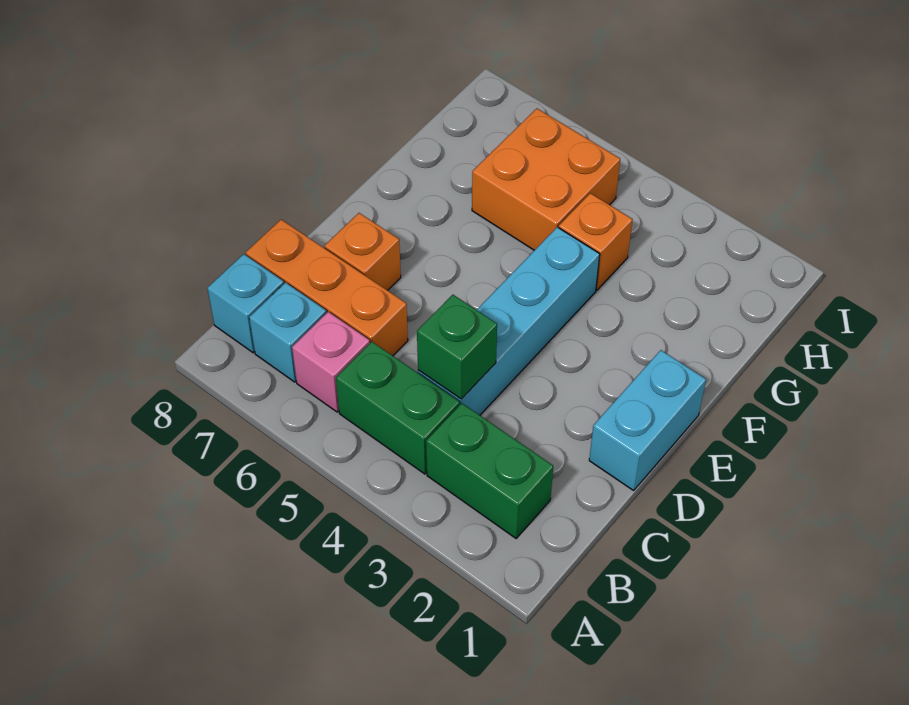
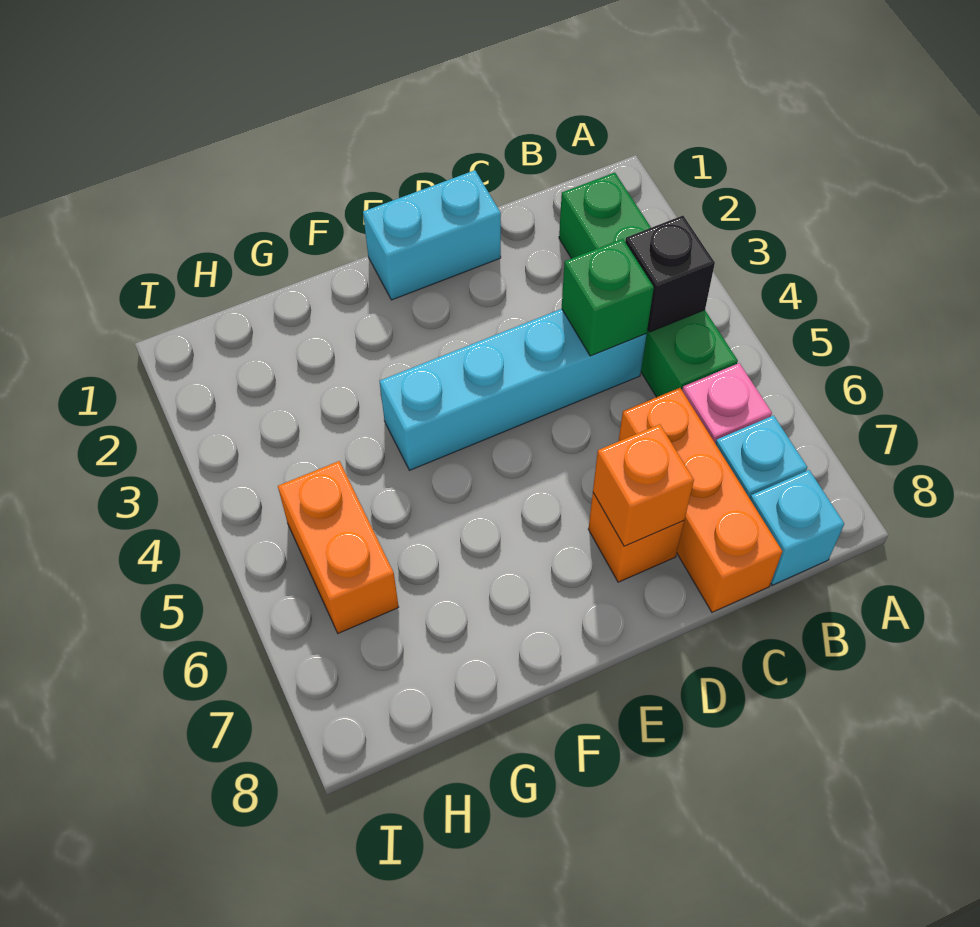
none -> black brick B4 level 2
orange brick G4 level 1 -> orange brick D7 level 2
orange brick G5:H6 level 1 -> orange brick H5:H6 level 1

